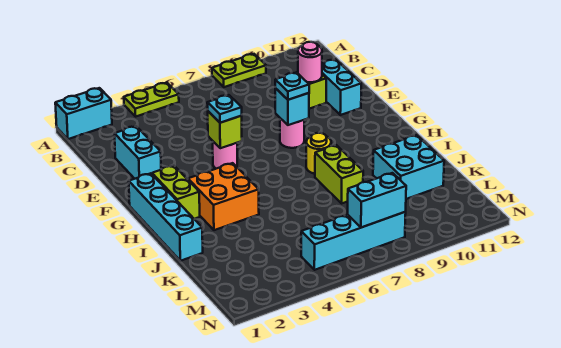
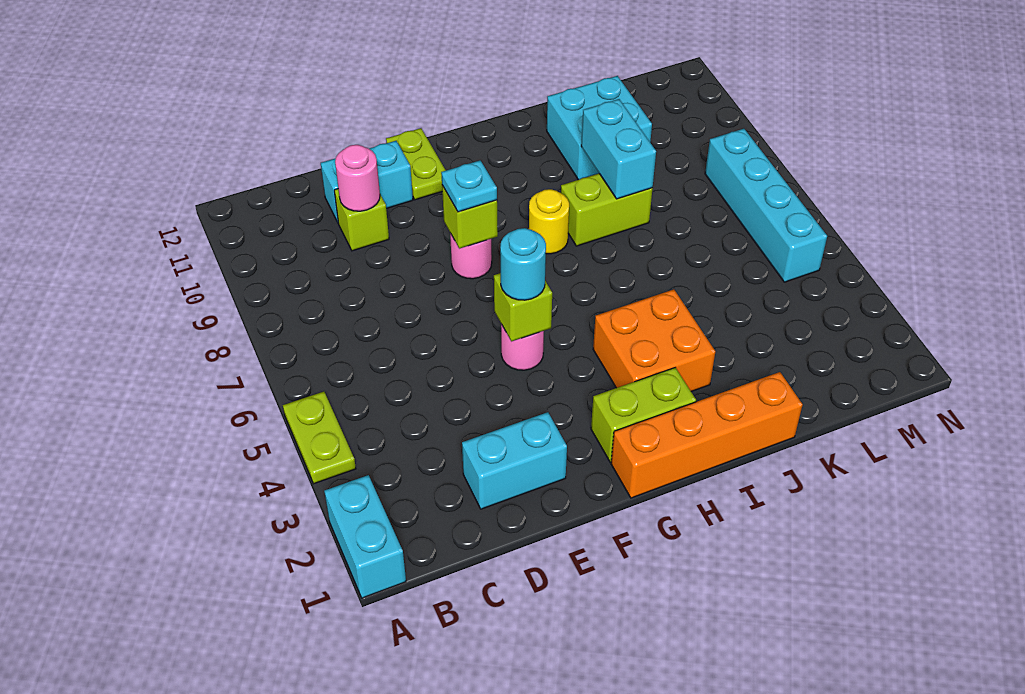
lime plate A8:A9 level 1 -> lime plate F11:F12 level 1
cyan plate F5 level 3 -> cyan round brick F5 level 3
cyan brick F8 level 2 -> lime brick F8 level 2
cyan brick G1:J1 level 1 -> orange brick G1:J1 level 1
cyan brick M7:M8 level 2 -> cyan brick J8:J9 level 2

